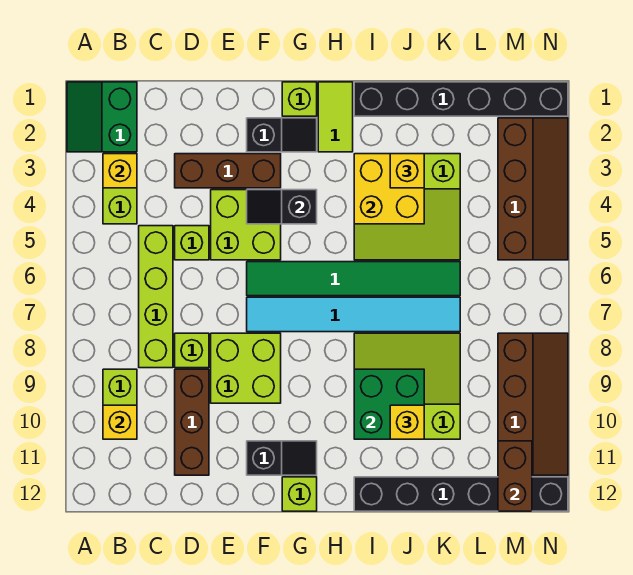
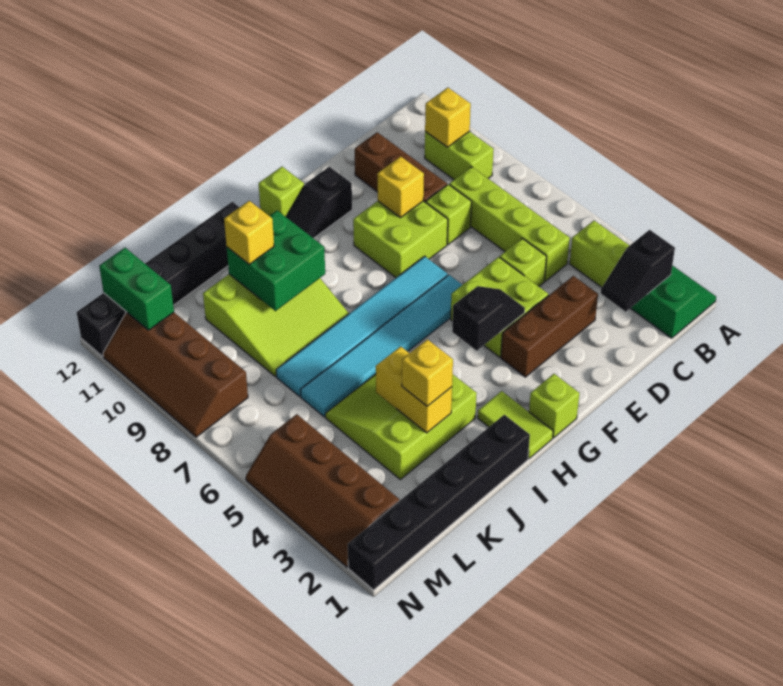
yellow brick B3 level 2 -> yellow brick E9 level 2
black slope F2:G2 level 1 top F -> black slope B2:C2 level 2 top B
green tile F6:K6 level 1 -> cyan tile F6:K6 level 1
yellow brick I3:J4 level 2 -> yellow brick J3:J4 level 2
brown brick M11:M12 level 2 -> green brick M11:M12 level 2

